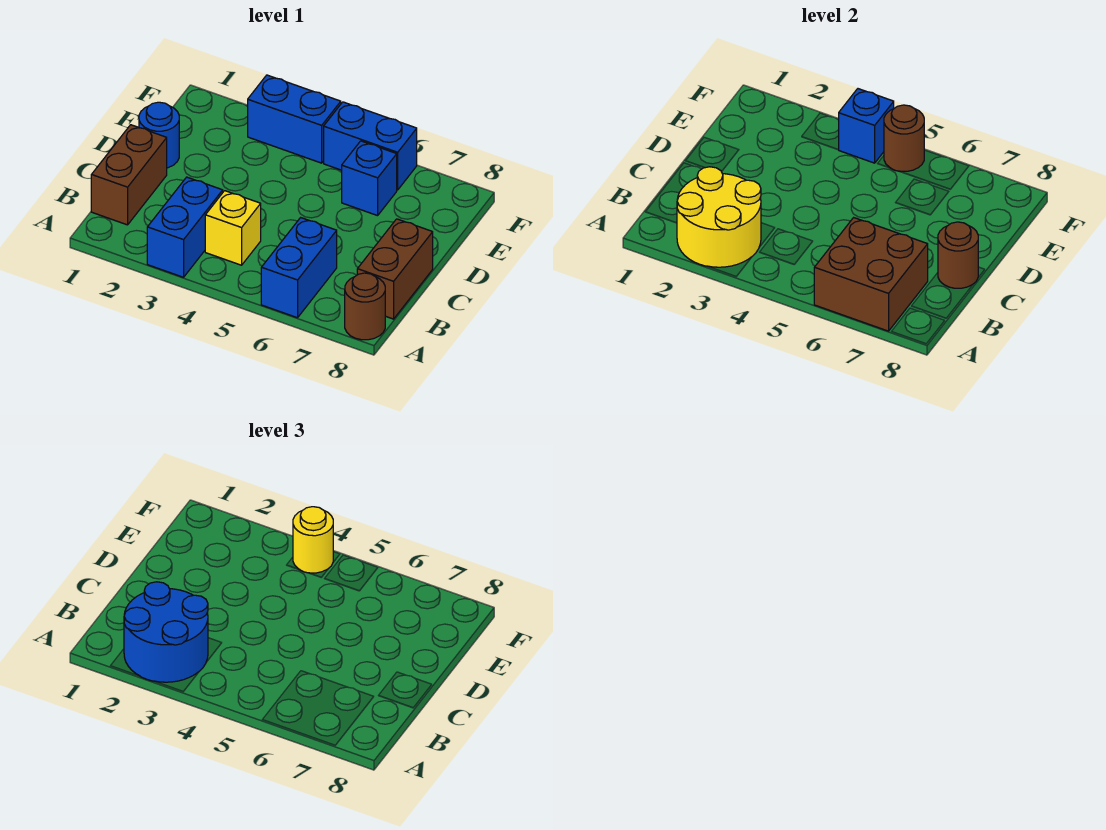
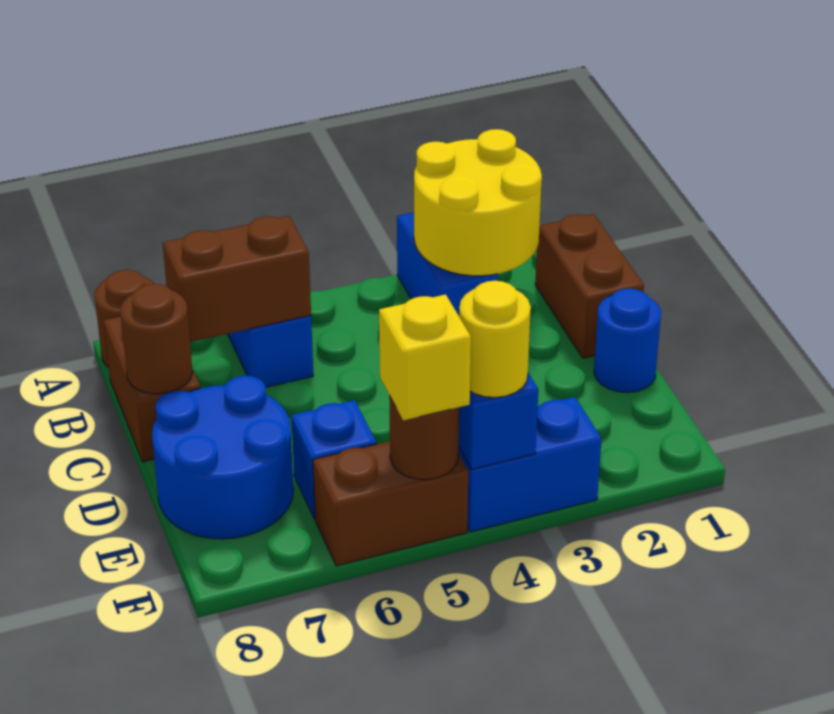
blue round brick A2:B3 level 3 -> blue round brick D7:E8 level 1
brown brick A6:B7 level 2 -> brown brick B6:B7 level 2
yellow brick B4 level 1 -> yellow brick F5 level 3
blue brick F5:F6 level 1 -> brown brick F5:F6 level 1

